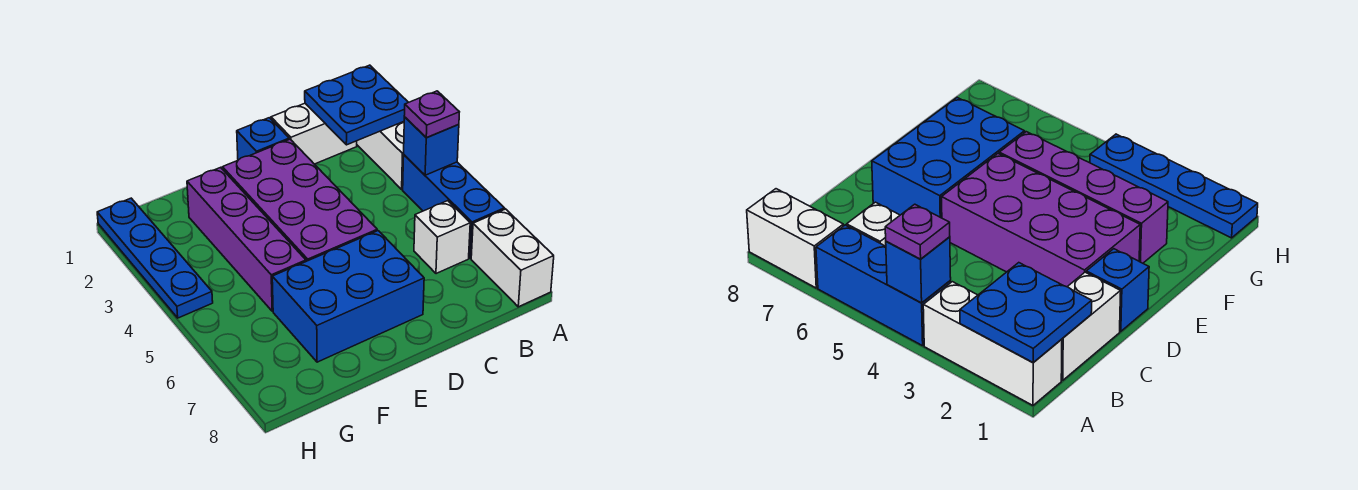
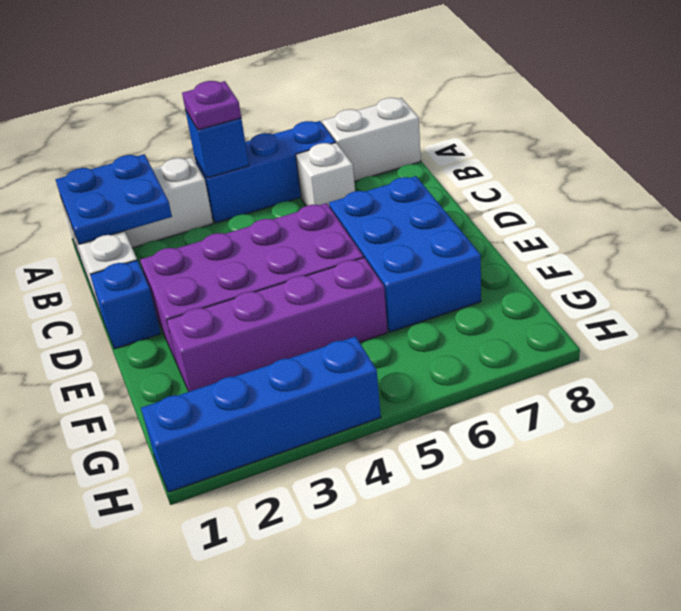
blue plate H1:H4 level 1 -> blue brick H1:H4 level 1

